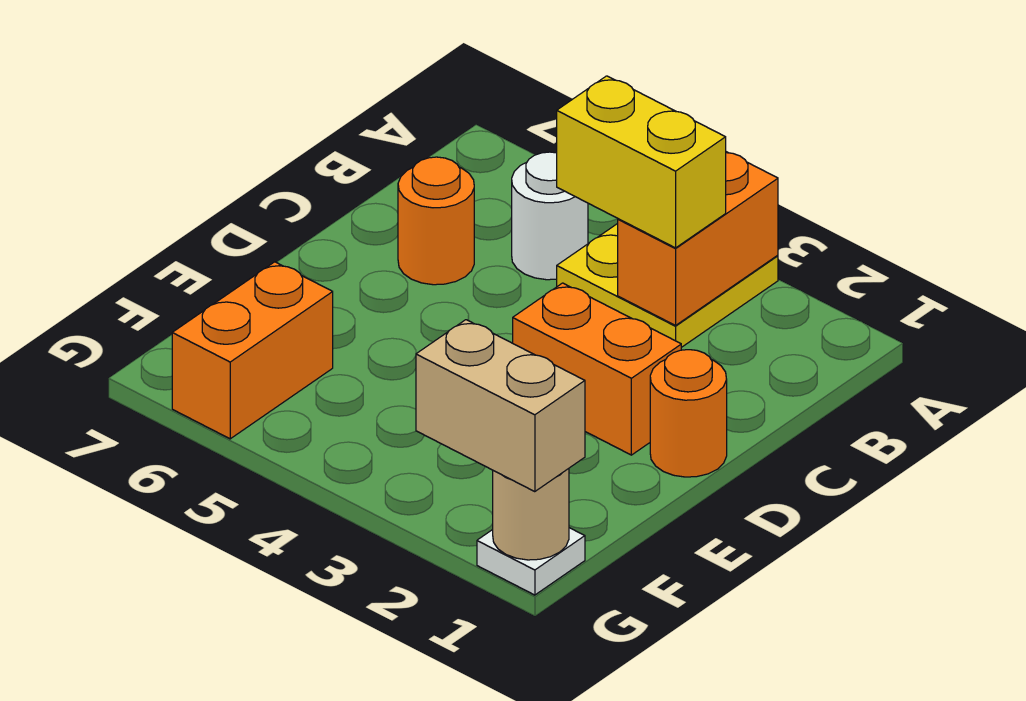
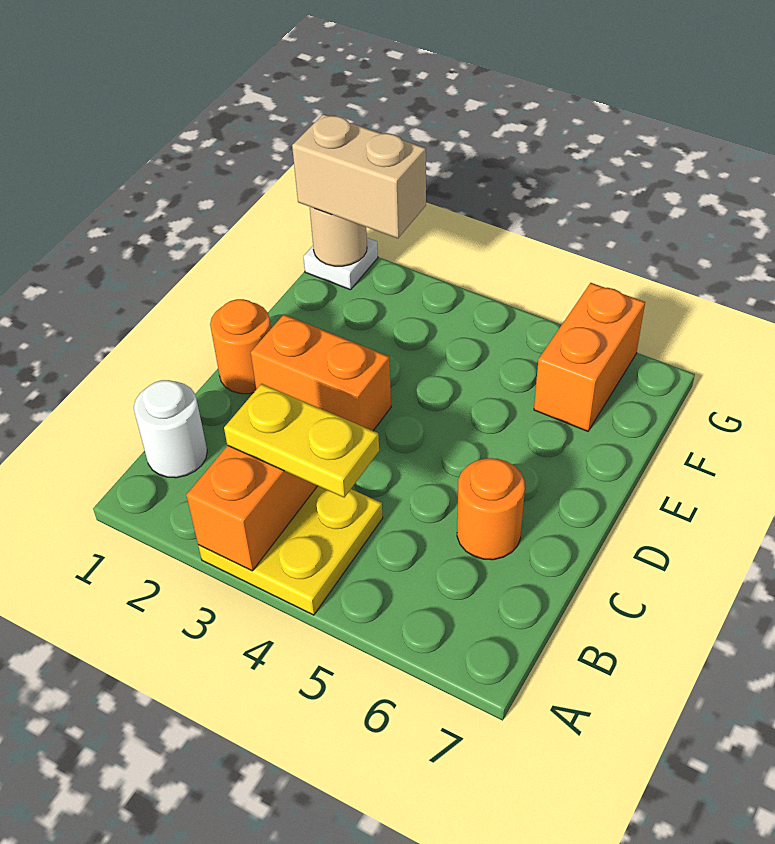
yellow brick B3:B4 level 3 -> yellow plate B3:B4 level 3
white round brick B5 level 1 -> white round brick B1 level 1

